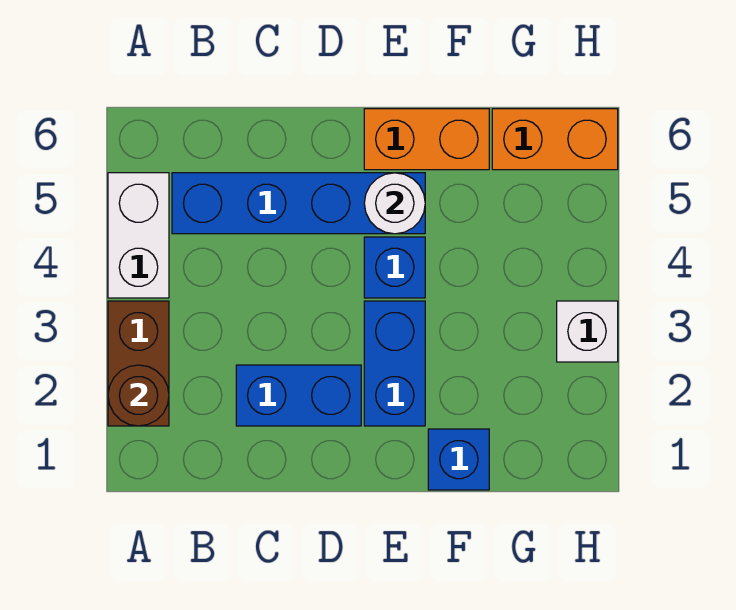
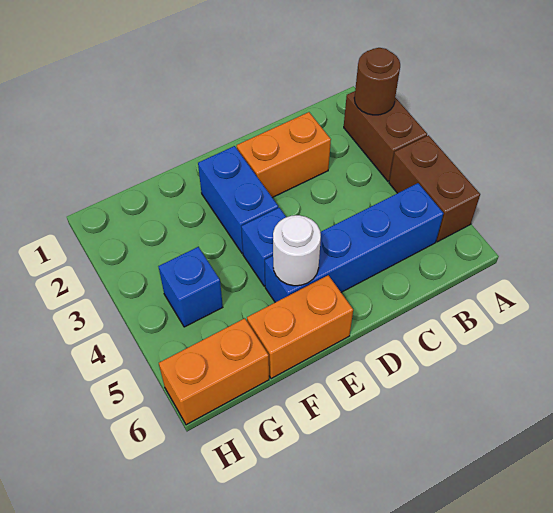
white brick A4:A5 level 1 -> brown brick A4:A5 level 1
blue brick C2:D2 level 1 -> orange brick C2:D2 level 1
blue brick F1 level 1 -> blue brick G4 level 1
white brick H3 level 1 -> none

